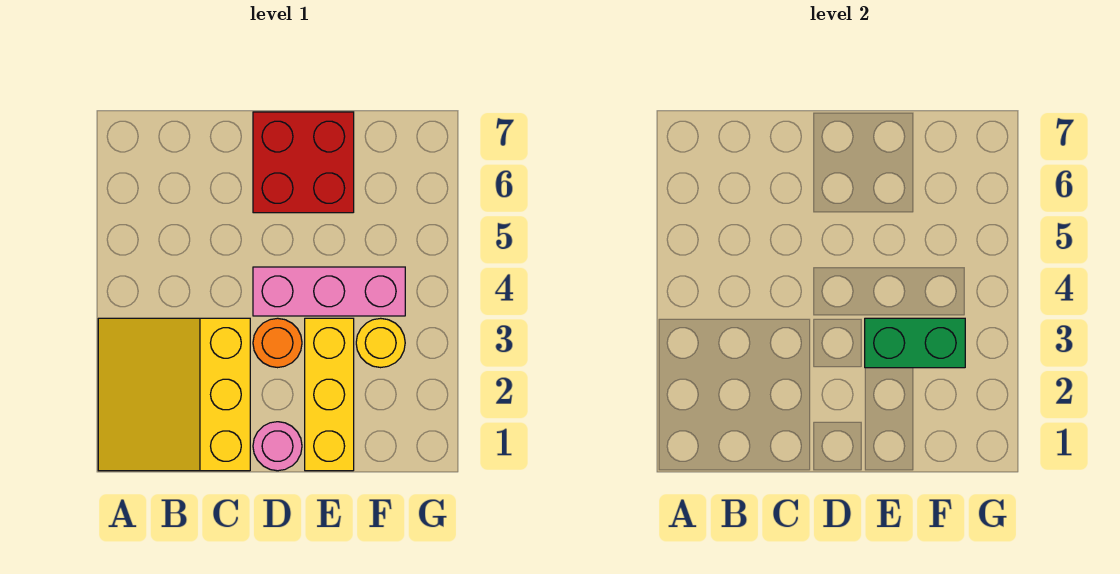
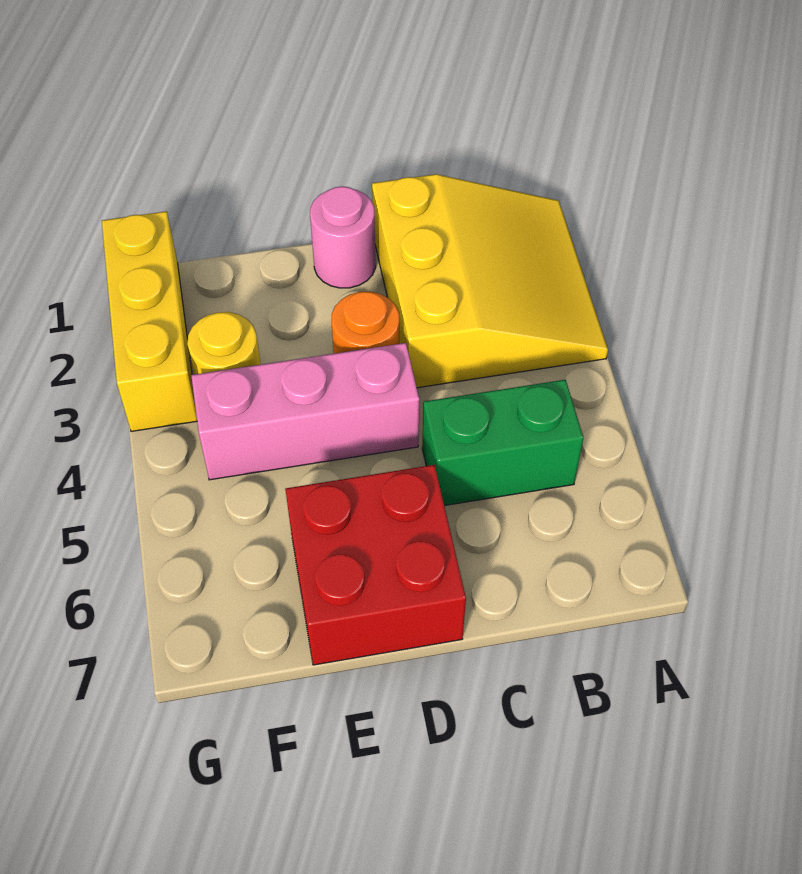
yellow brick E1:E3 level 1 -> yellow brick G1:G3 level 1
green brick E3:F3 level 2 -> green brick B5:C5 level 1

